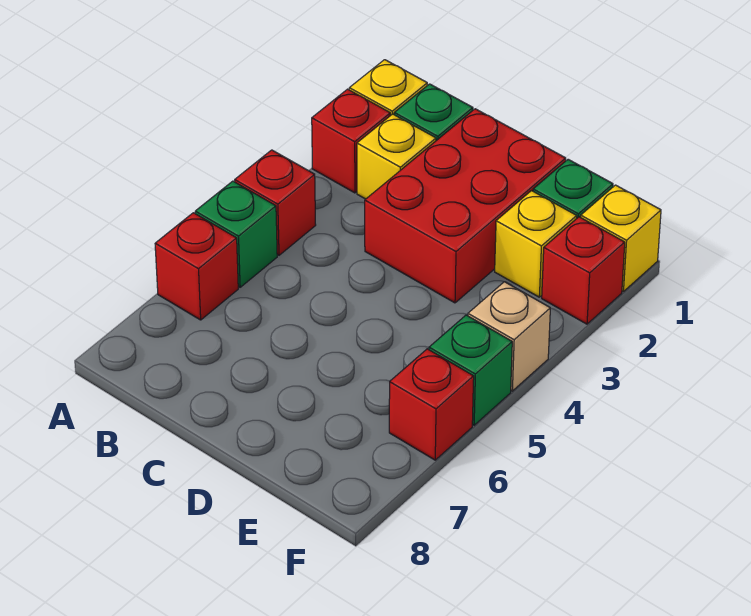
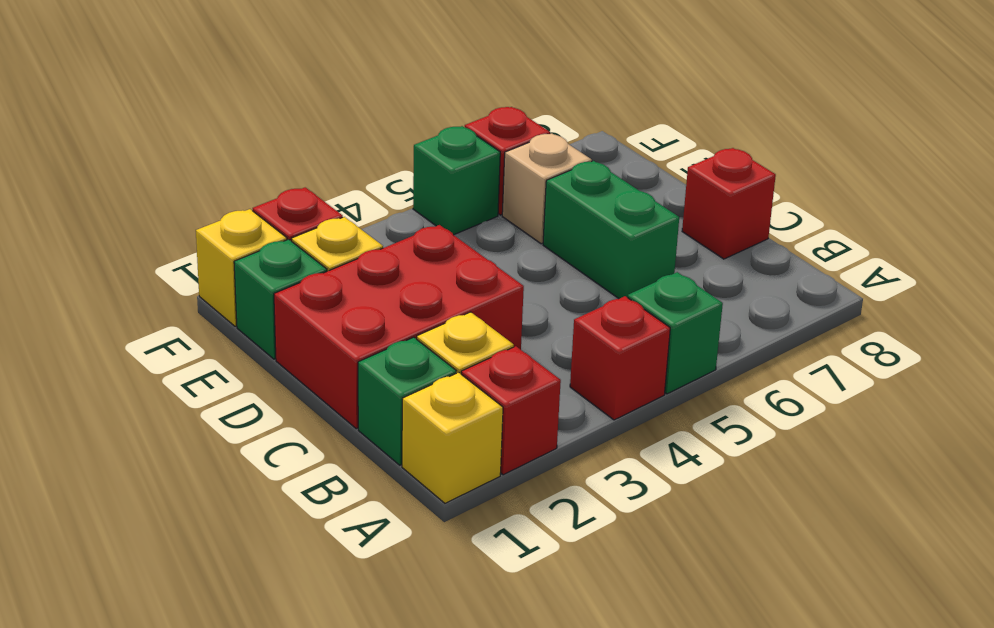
red brick A6 level 1 -> red brick C8 level 1
none -> green brick C6:D6 level 1
tan brick F4 level 1 -> tan brick E6 level 1

